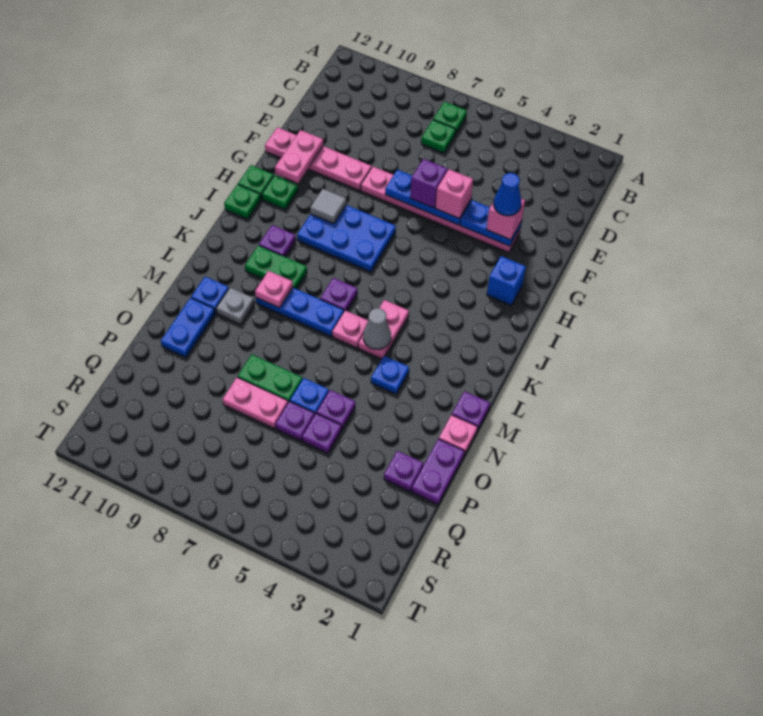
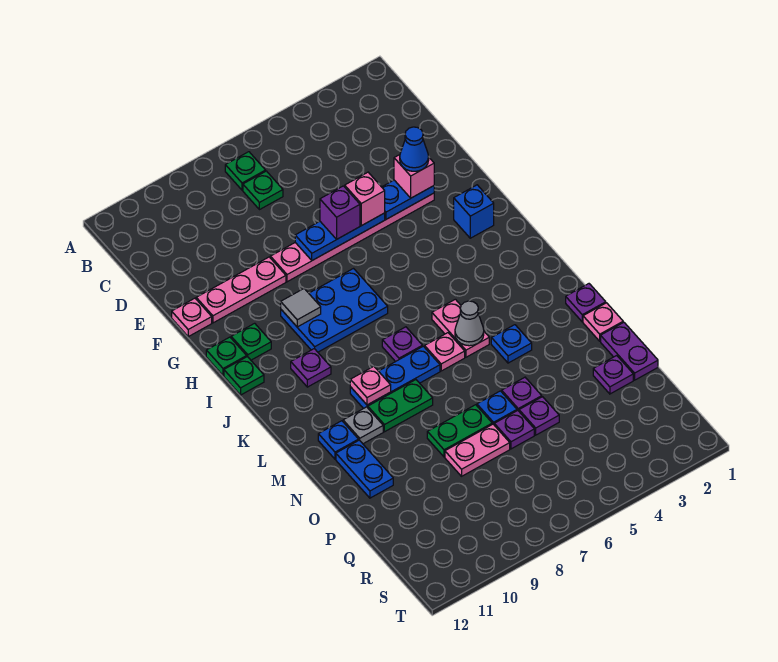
pink plate F11:G11 level 2 -> none
green plate K9:K10 level 1 -> green plate M8:M9 level 1

